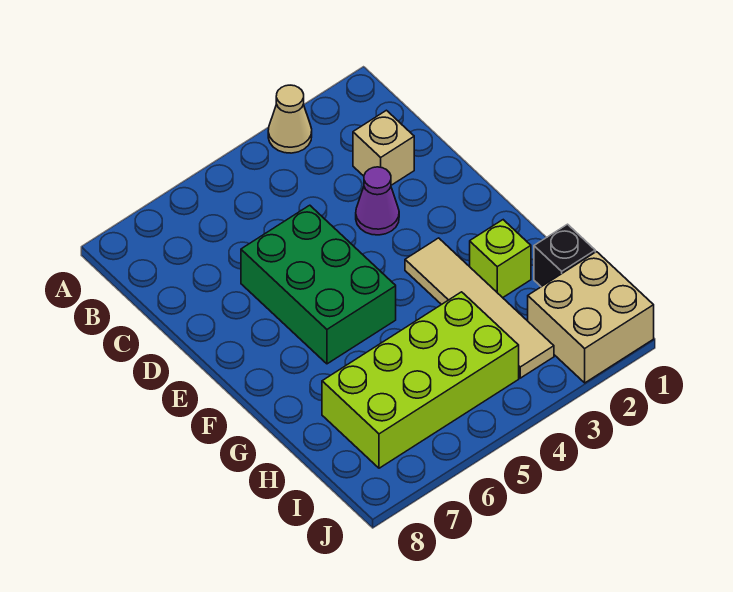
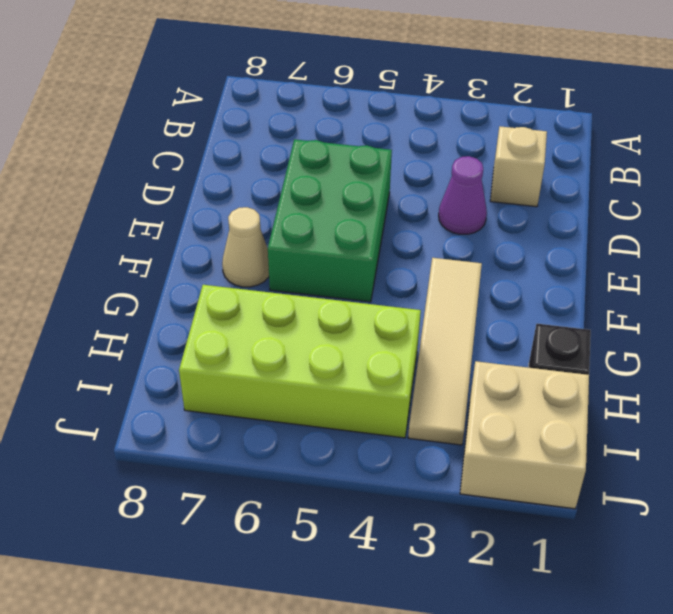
tan cone A3 level 1 -> tan cone F7 level 1
lime brick G2 level 1 -> none

